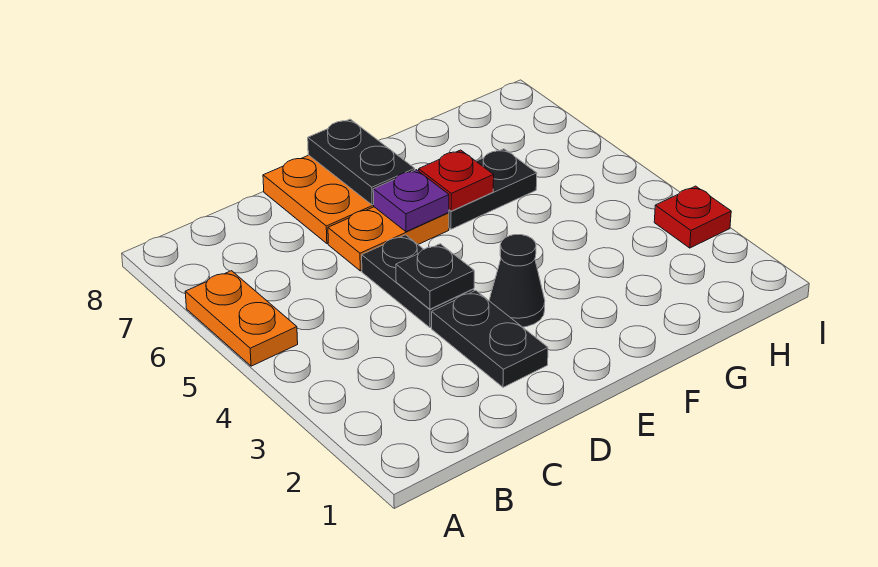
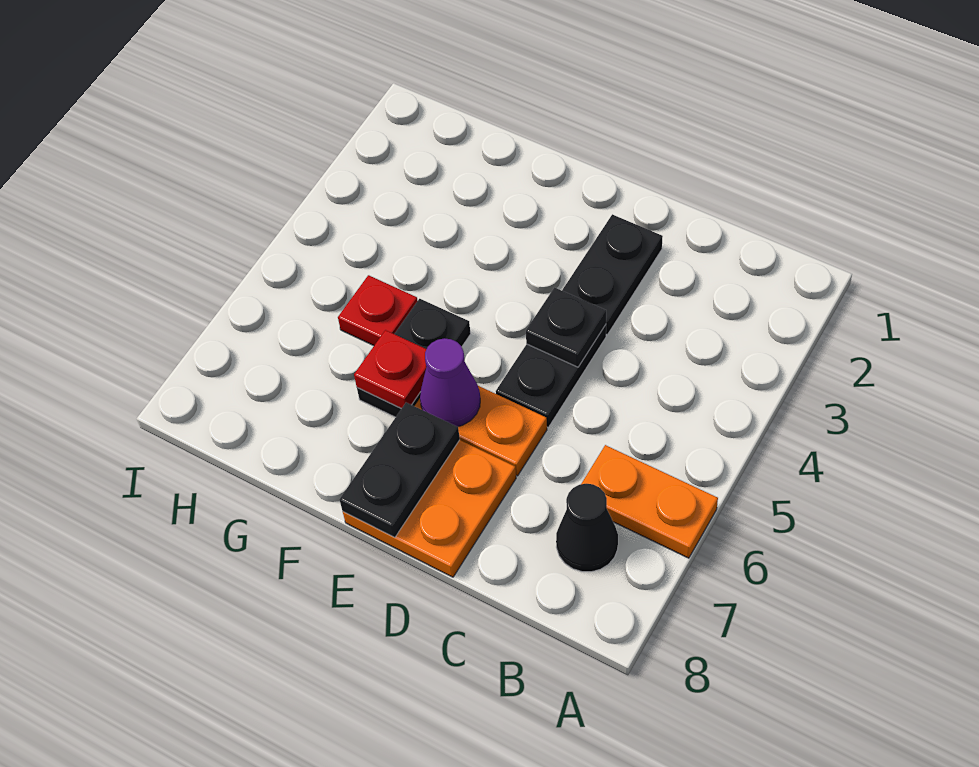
orange plate A5:A6 level 1 -> orange plate A6:B6 level 1
black cone E3 level 1 -> black cone B7 level 1
purple plate E6 level 2 -> purple cone E6 level 2
black plate F6:G6 level 1 -> black plate F5:F6 level 1
red plate I3 level 1 -> red plate G5 level 1

